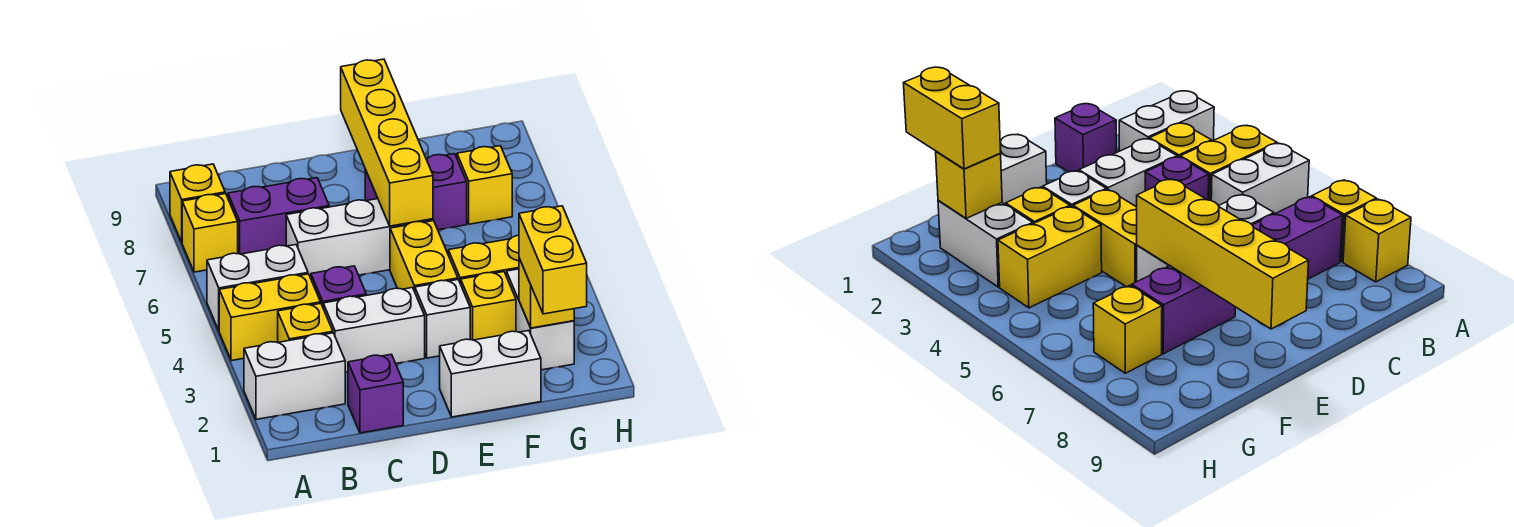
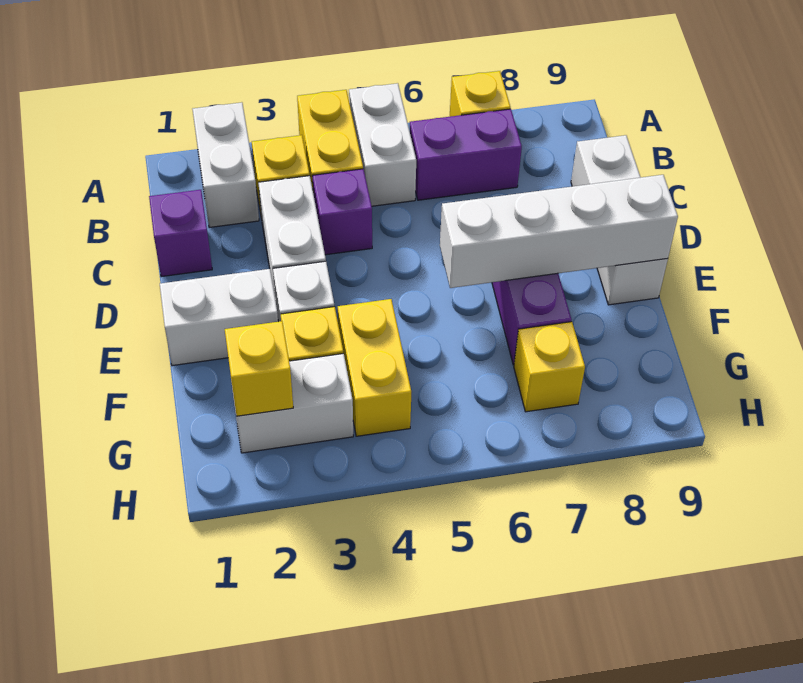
yellow brick A8 level 1 -> none
purple brick B7:C7 level 1 -> purple brick B6:B7 level 1
white brick C6:E6 level 1 -> white brick C9:E9 level 1
white brick E1:F1 level 1 -> white brick E1:E2 level 1
yellow brick E4:E5 level 1 -> none
yellow brick E6:E9 level 2 -> white brick E6:E9 level 2
yellow brick G1:G2 level 3 -> none

